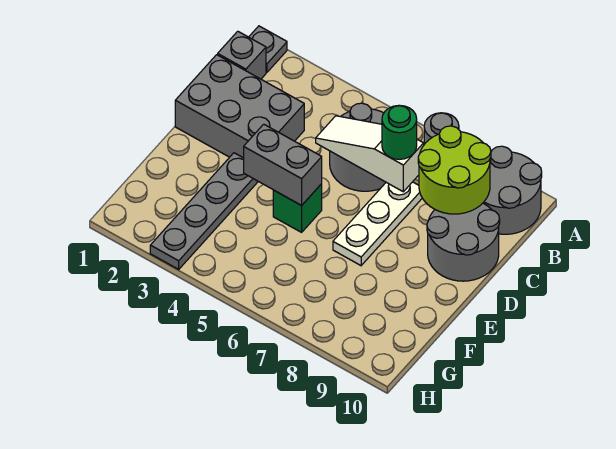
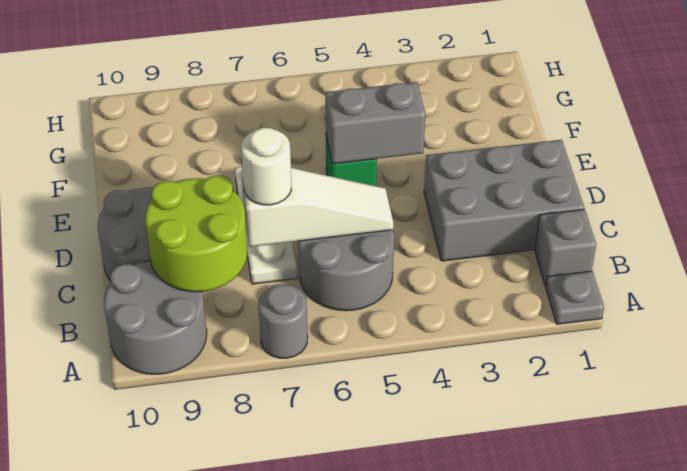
green round brick C7 level 3 -> white round brick C7 level 3
grey plate E3:H3 level 1 -> none

